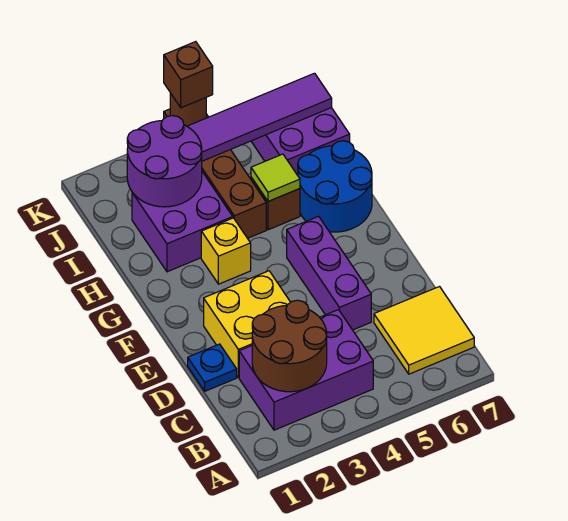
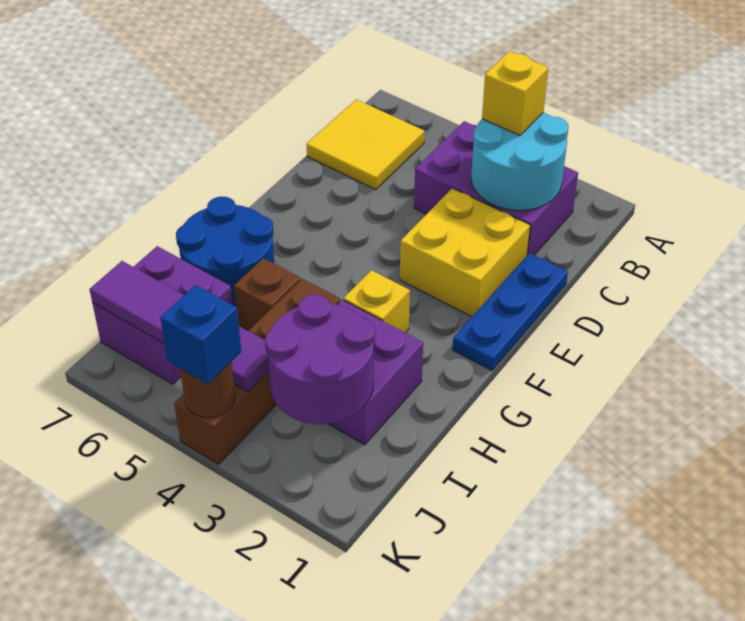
brown round brick B2:C3 level 2 -> cyan round brick B2:C3 level 2
none -> yellow brick B3 level 3
blue plate D1 level 1 -> blue plate D1:F1 level 1
purple brick D5:F5 level 1 -> none
lime tile H5 level 2 -> none
brown brick K4 level 3 -> blue brick K4 level 3

